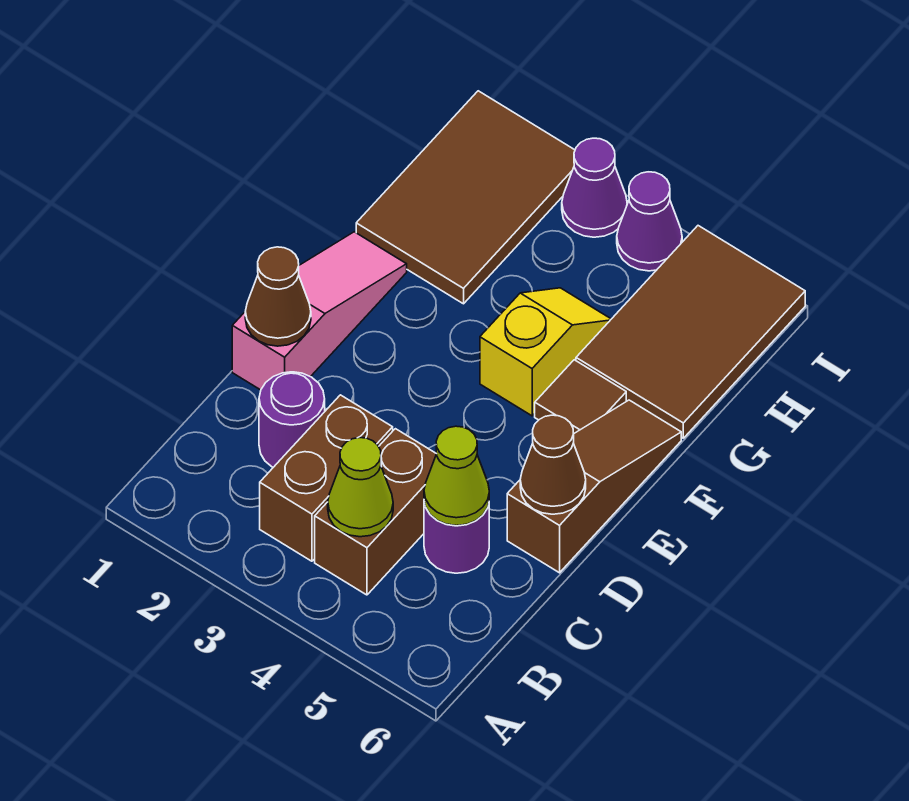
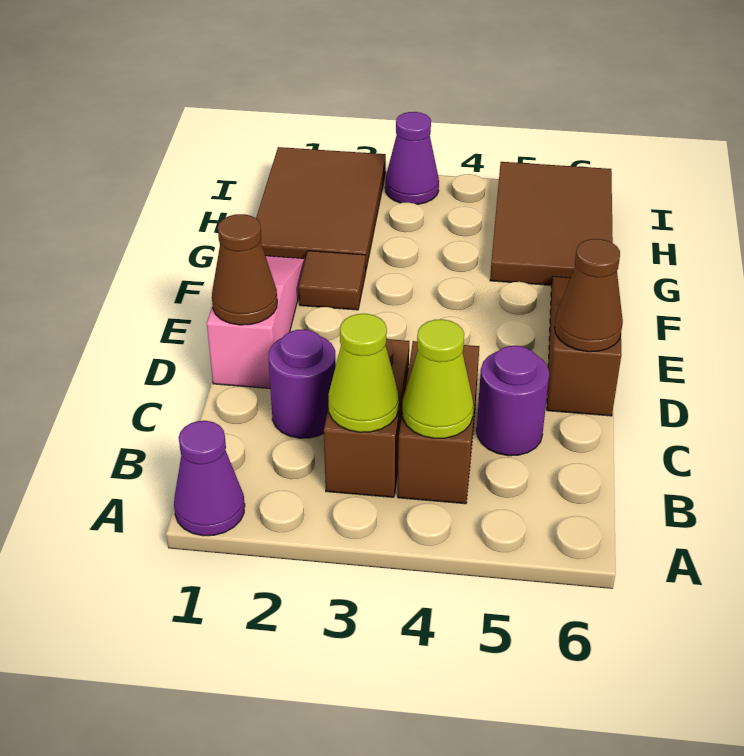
lime cone C5 level 2 -> lime cone B3 level 2
yellow slope F4:G4 level 1 top F -> none
brown tile F5 level 1 -> brown tile F2 level 1
purple cone I4 level 1 -> purple cone A1 level 1

